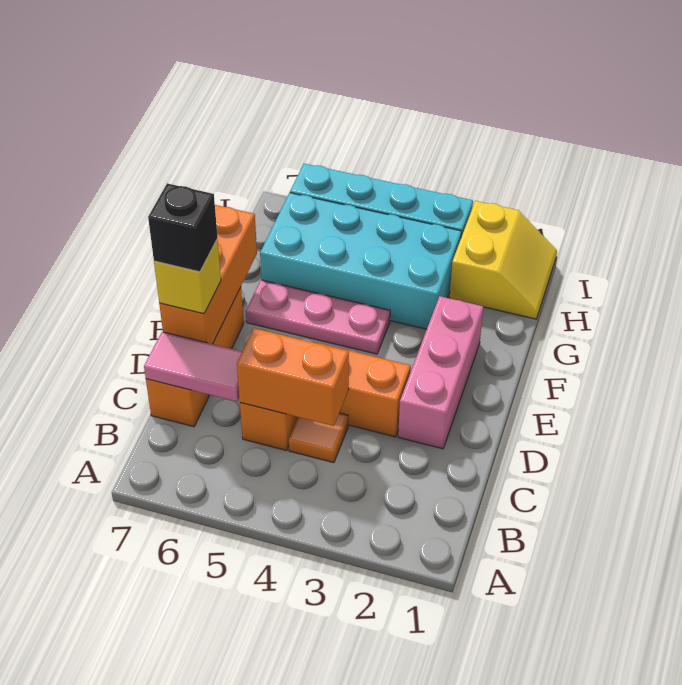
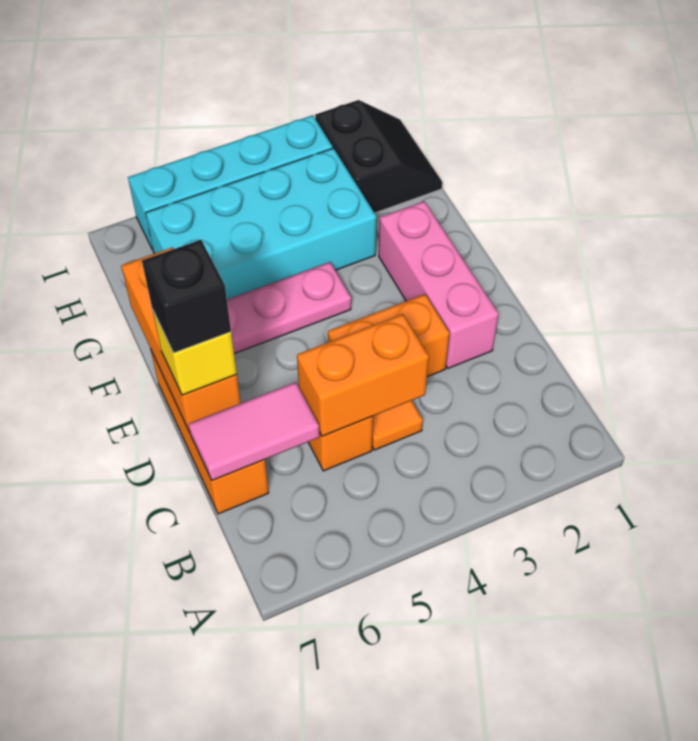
yellow slope H1:I2 level 1 top 2 -> black slope H1:I2 level 1 top 2

